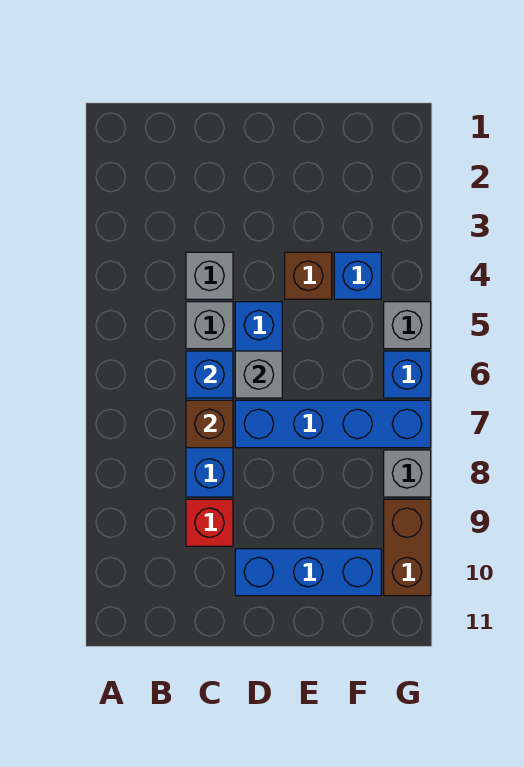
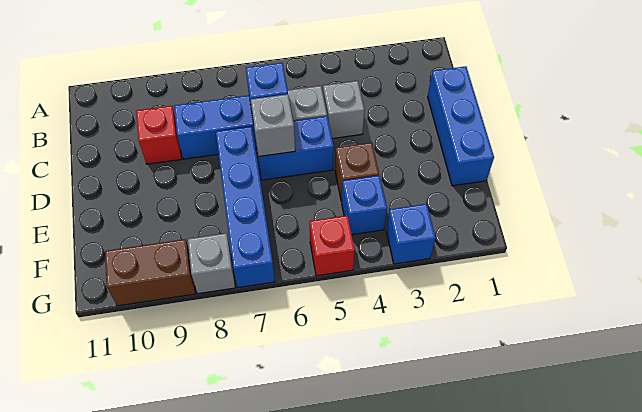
brown brick C7 level 2 -> none
blue brick D10:F10 level 1 -> blue brick C1:E1 level 1
grey brick G5 level 1 -> red brick G5 level 1
blue brick G6 level 1 -> blue brick G3 level 1

